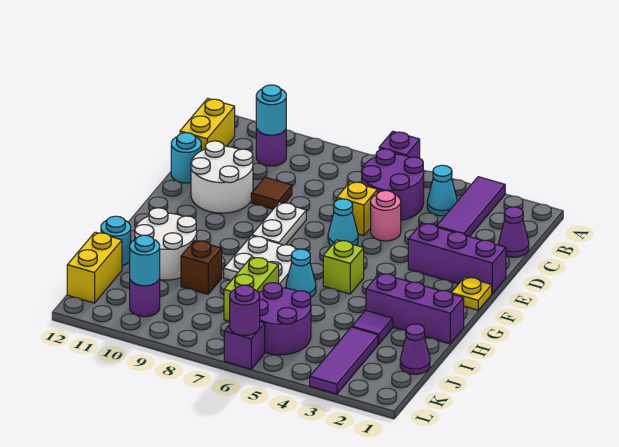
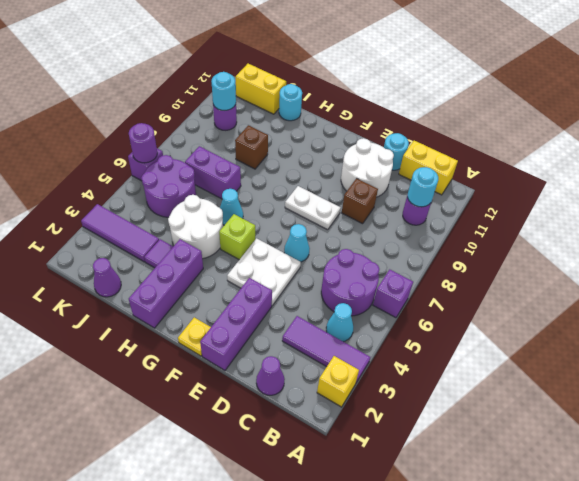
pink round brick D5 level 1 -> none
yellow brick D6 level 1 -> yellow brick A2 level 1
brown tile D9 level 1 -> brown brick D9 level 1
white plate G7:H8 level 1 -> white plate E4:F5 level 1
white round brick H10:I11 level 1 -> white round brick H4:I5 level 1
lime brick I7:J7 level 1 -> purple brick I7:J7 level 1

